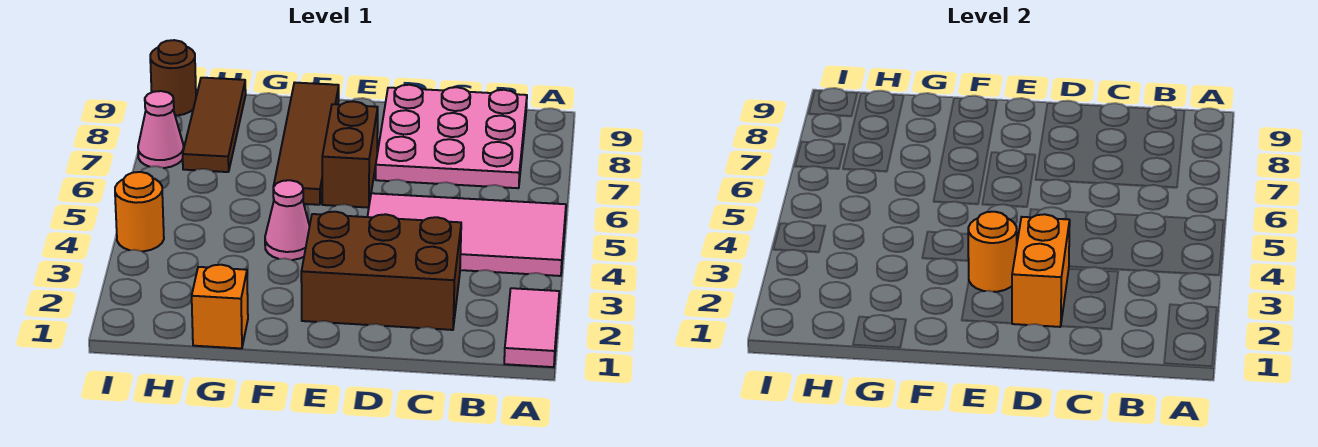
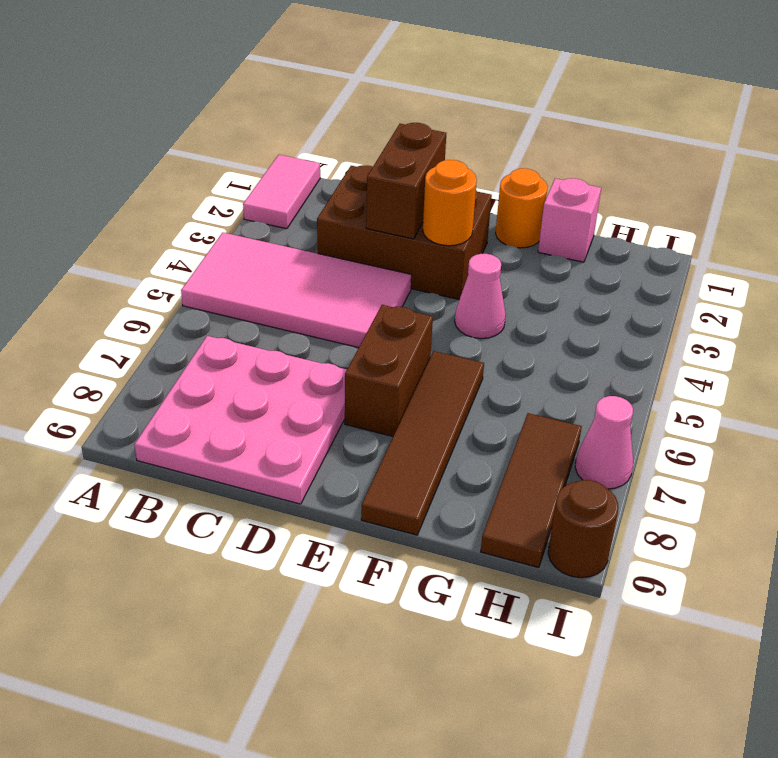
orange brick D2:D3 level 2 -> brown brick D2:D3 level 2
orange brick G1 level 1 -> pink brick G1 level 1
orange round brick I4 level 1 -> orange round brick F1 level 1

